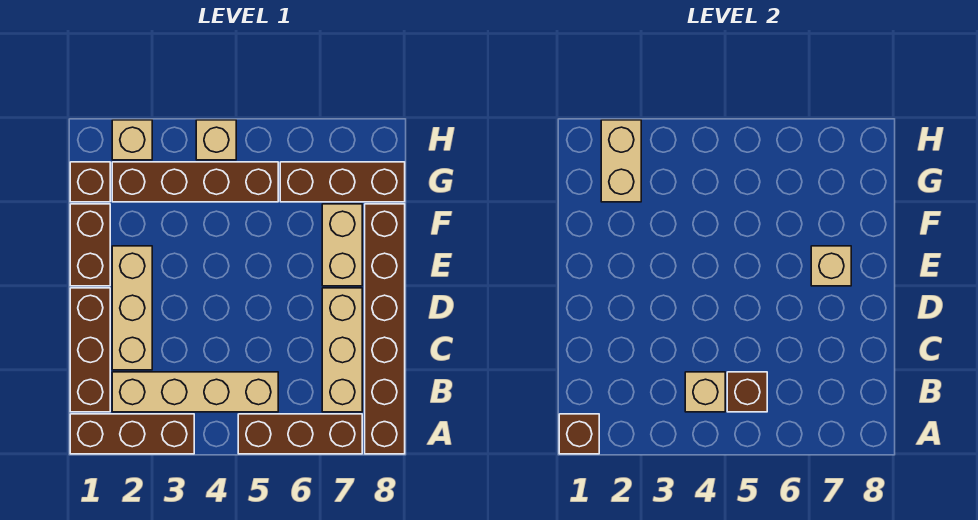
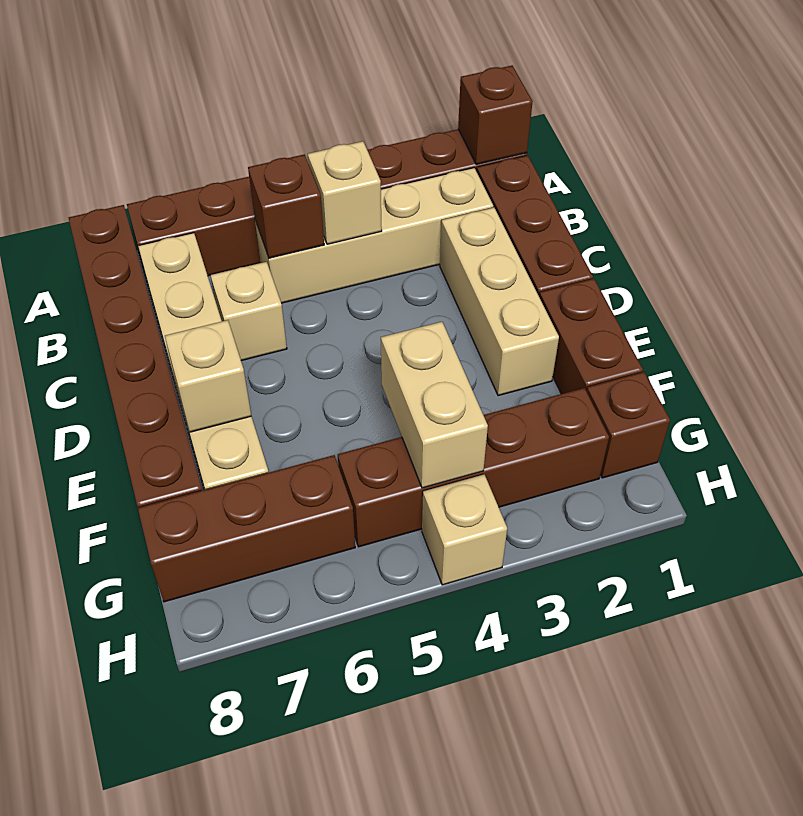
tan brick G2:H2 level 2 -> tan brick F4:G4 level 2
tan brick H2 level 1 -> tan brick C6 level 1

